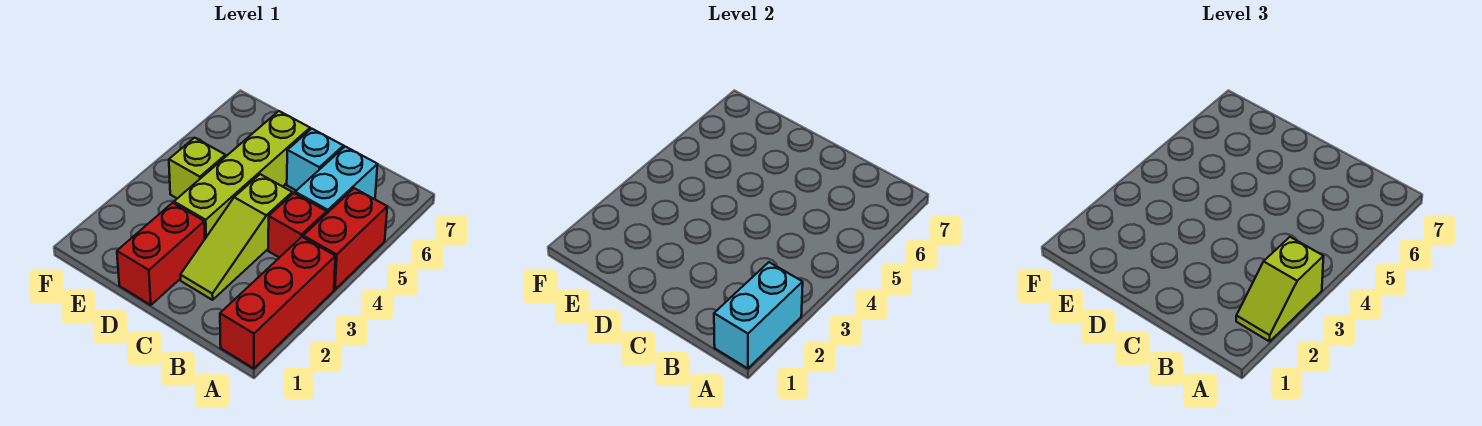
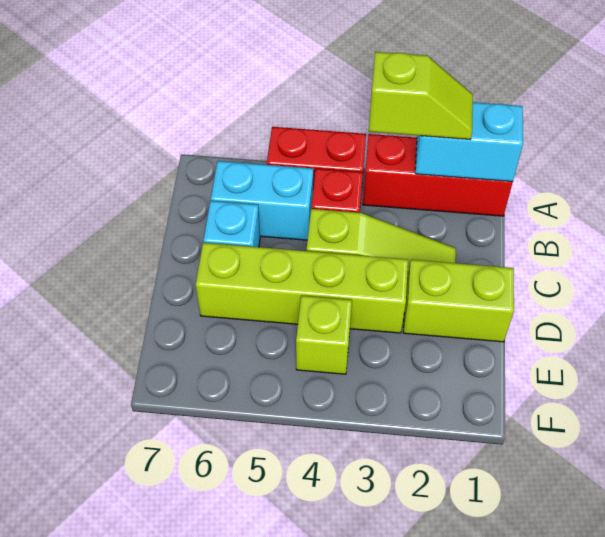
red brick D1:D2 level 1 -> lime brick D1:D2 level 1

